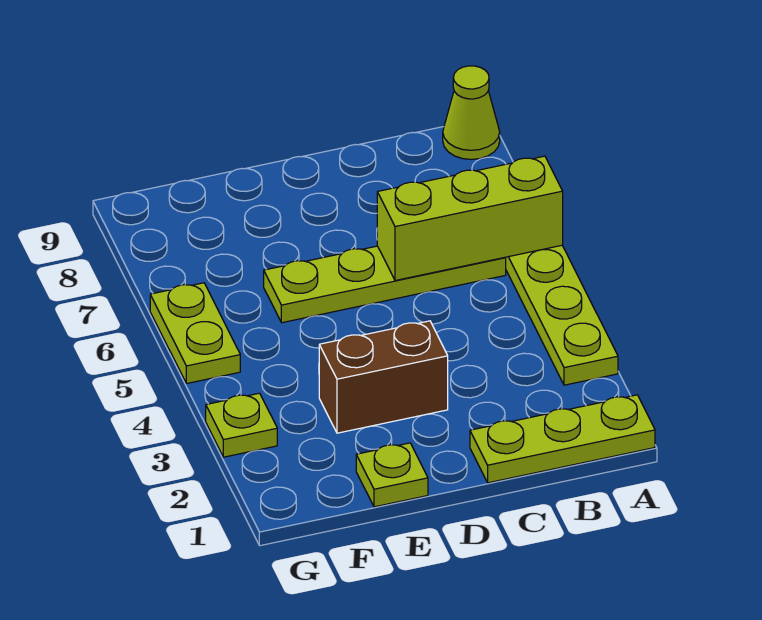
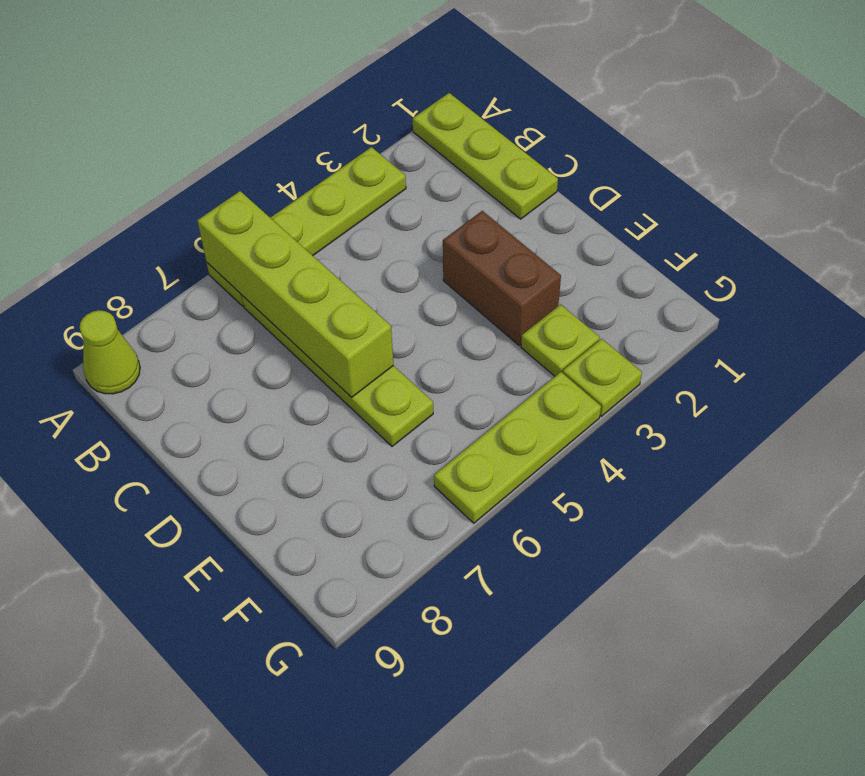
lime brick A6:C6 level 2 -> lime brick A6:D6 level 2
lime plate E1 level 1 -> lime plate F3 level 1
lime plate G5:G6 level 1 -> lime plate G4:G6 level 1

